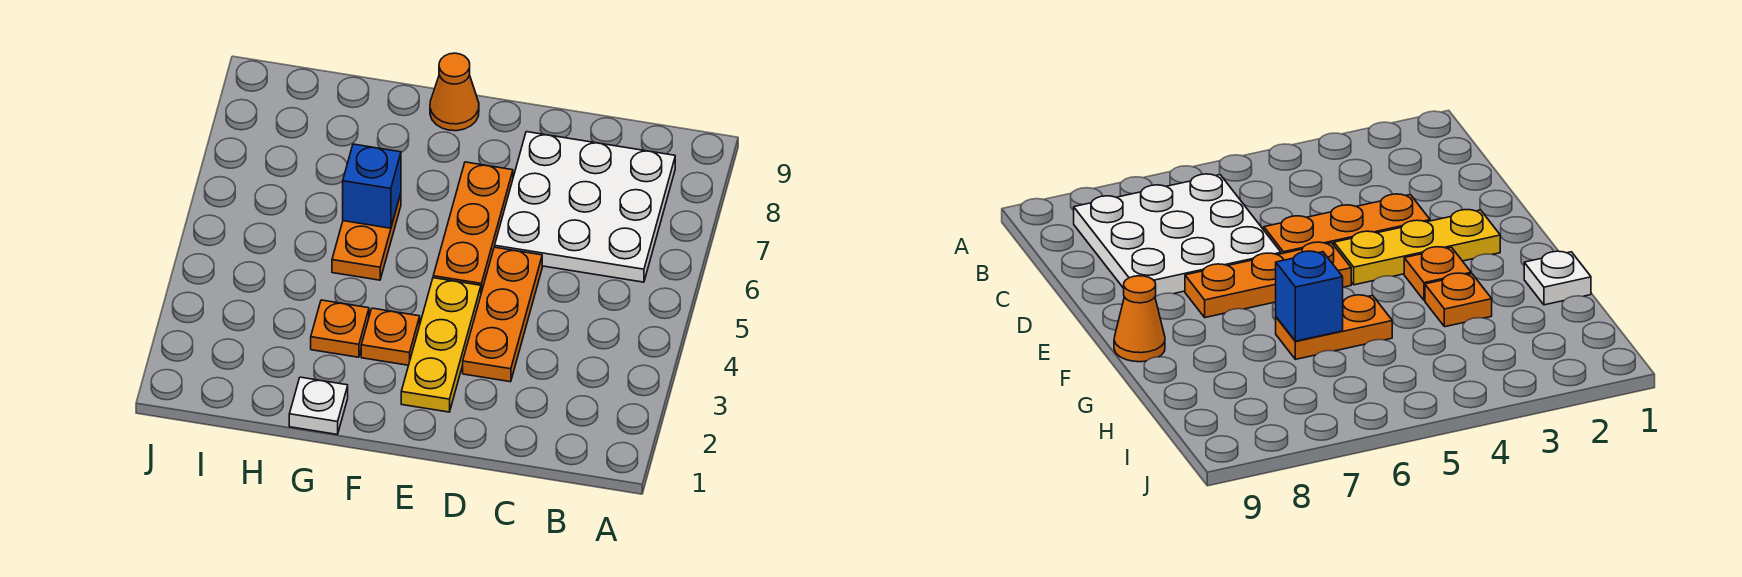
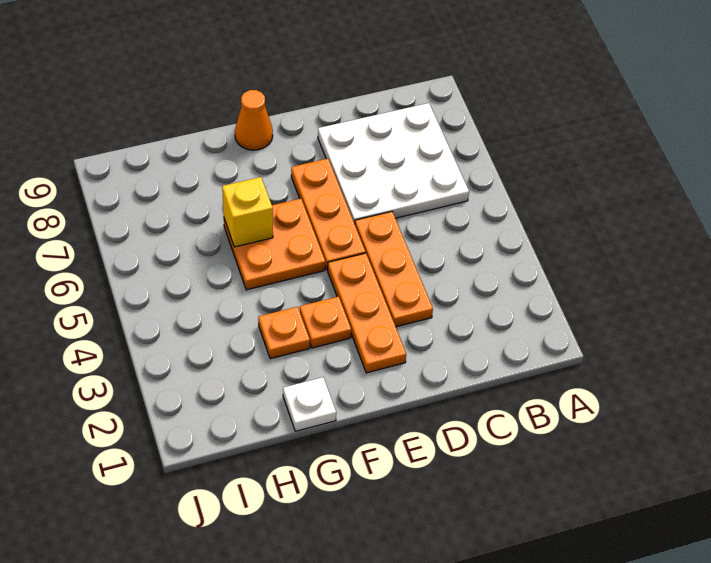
yellow plate E2:E4 level 1 -> orange plate E2:E4 level 1
orange plate G5:G6 level 1 -> orange plate F5:G6 level 1
blue brick G6 level 2 -> yellow brick G6 level 2

